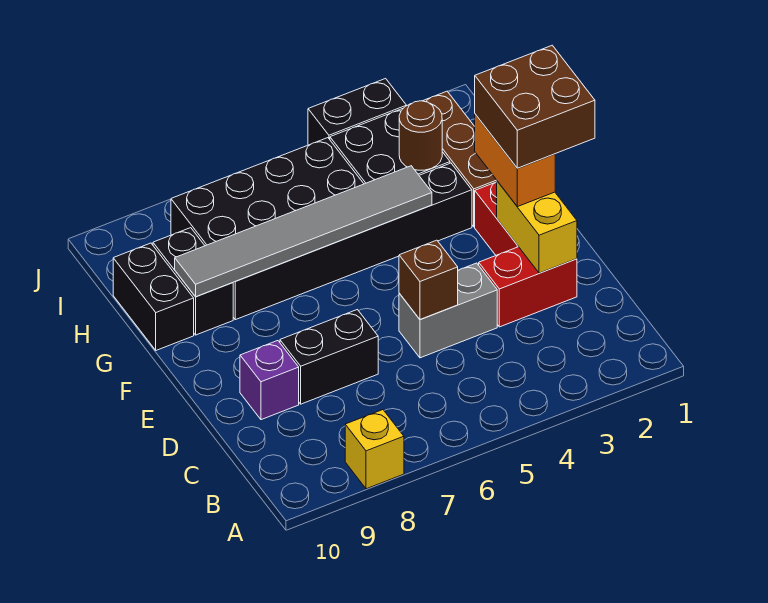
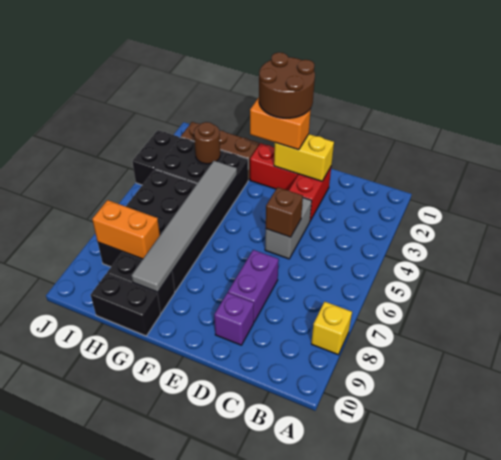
black brick D7:D8 level 1 -> purple brick D7:D8 level 1
brown brick E1:F2 level 4 -> brown round brick E1:F2 level 4
none -> orange brick H8:I8 level 2

